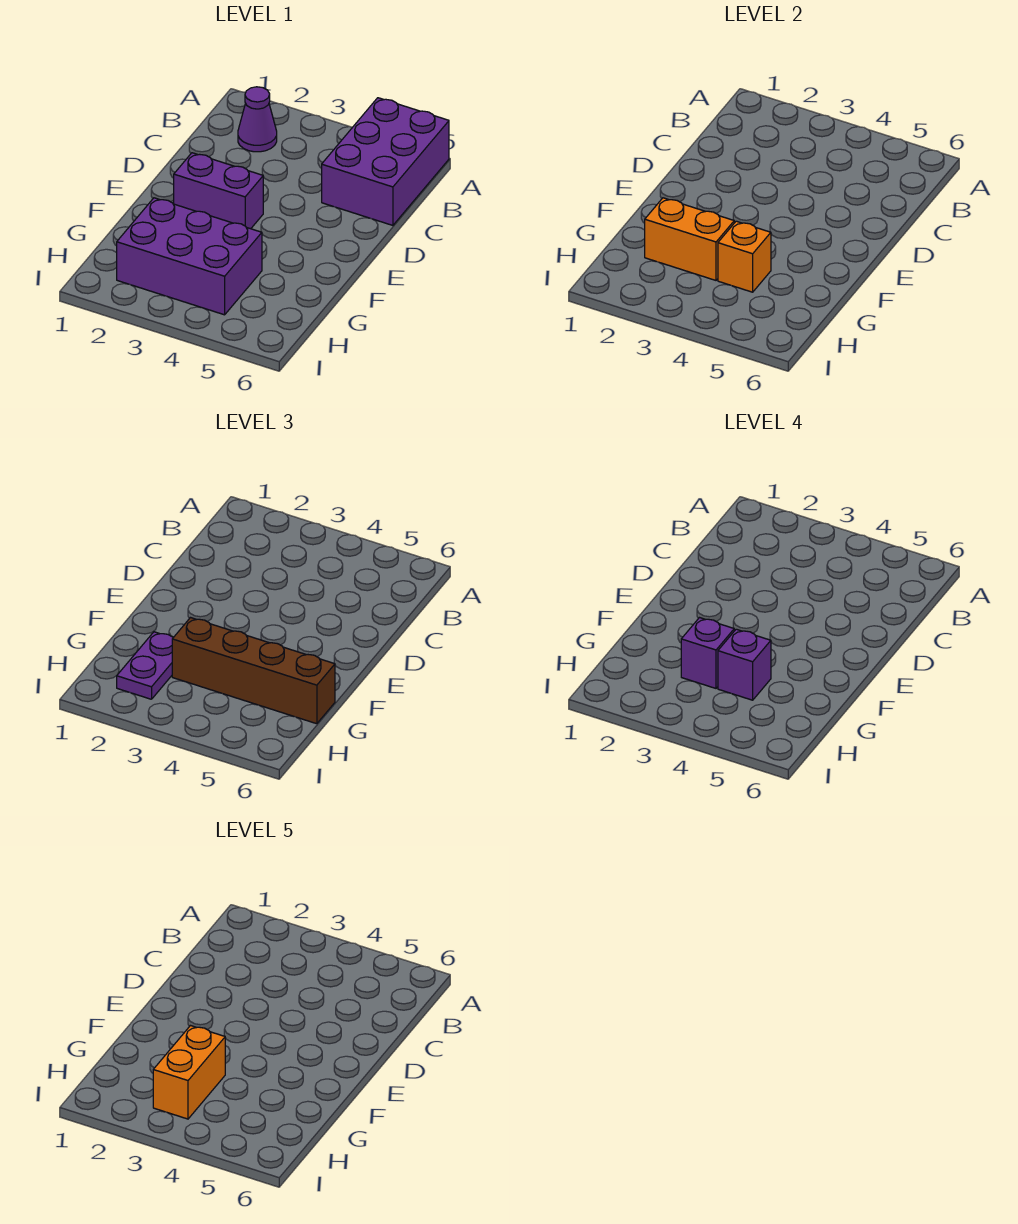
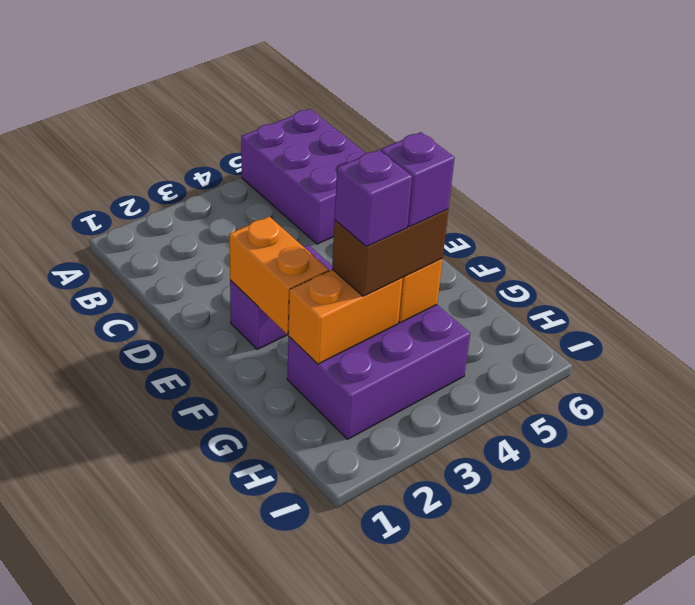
purple cone B2 level 1 -> none
purple plate G2:H2 level 3 -> none
brown brick G3:G6 level 3 -> brown brick G3:G4 level 3
orange brick G3:H3 level 5 -> orange brick E2:F2 level 2

